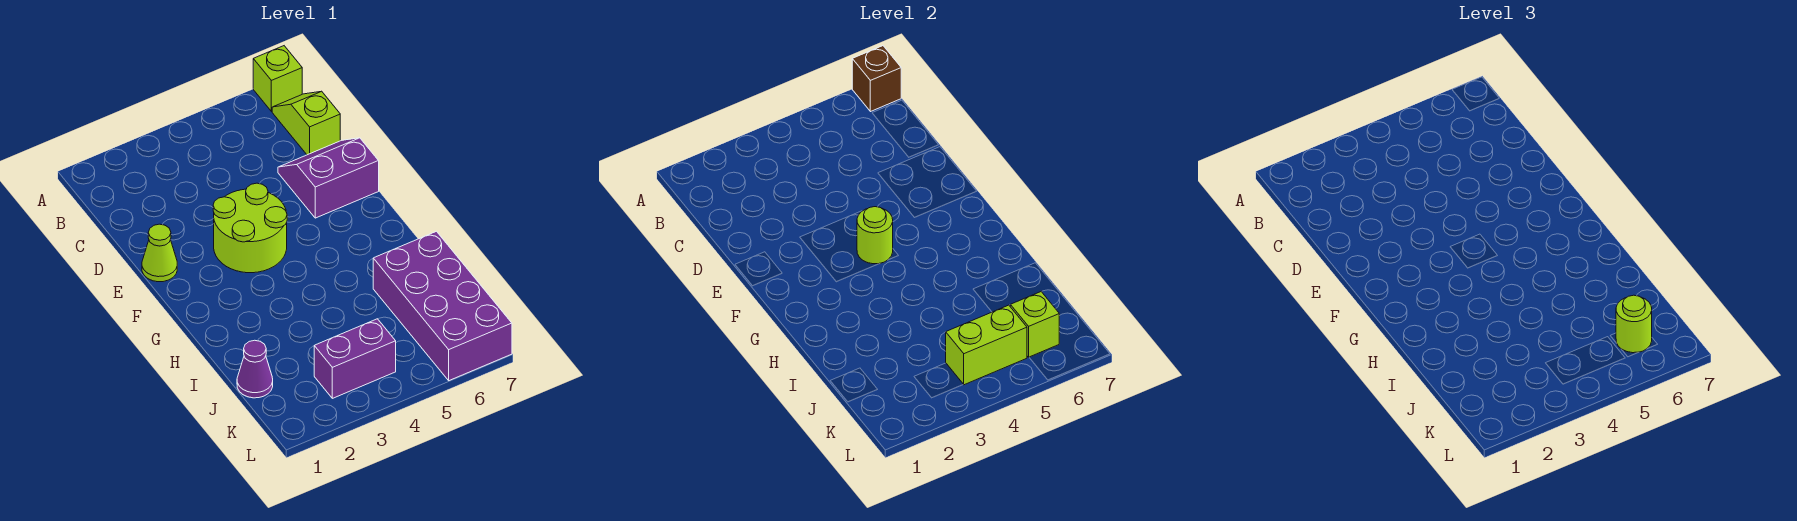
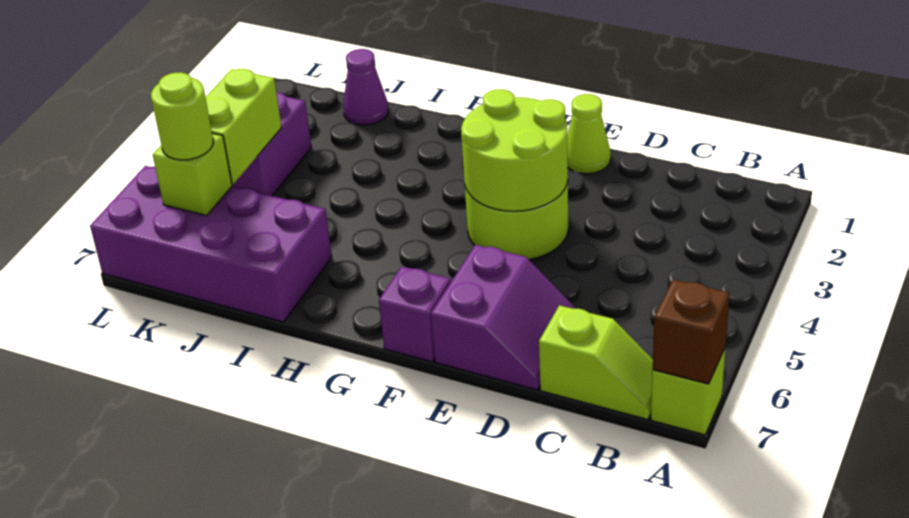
lime round brick F4 level 2 -> lime round brick E3:F4 level 2
none -> purple brick F7 level 1

